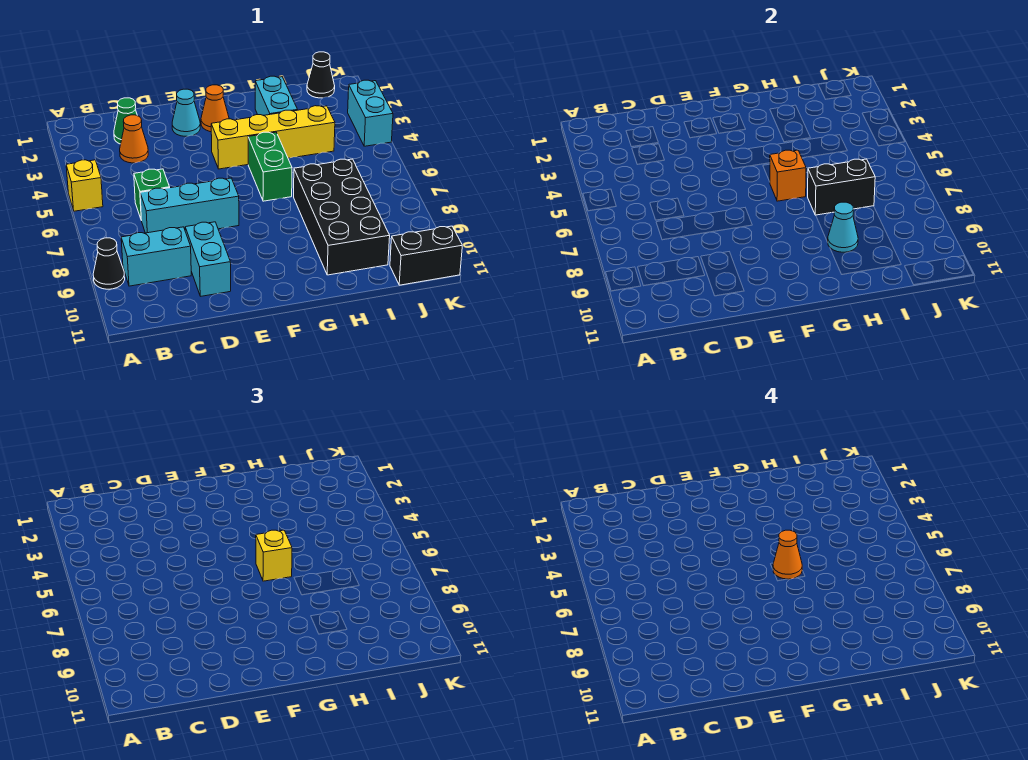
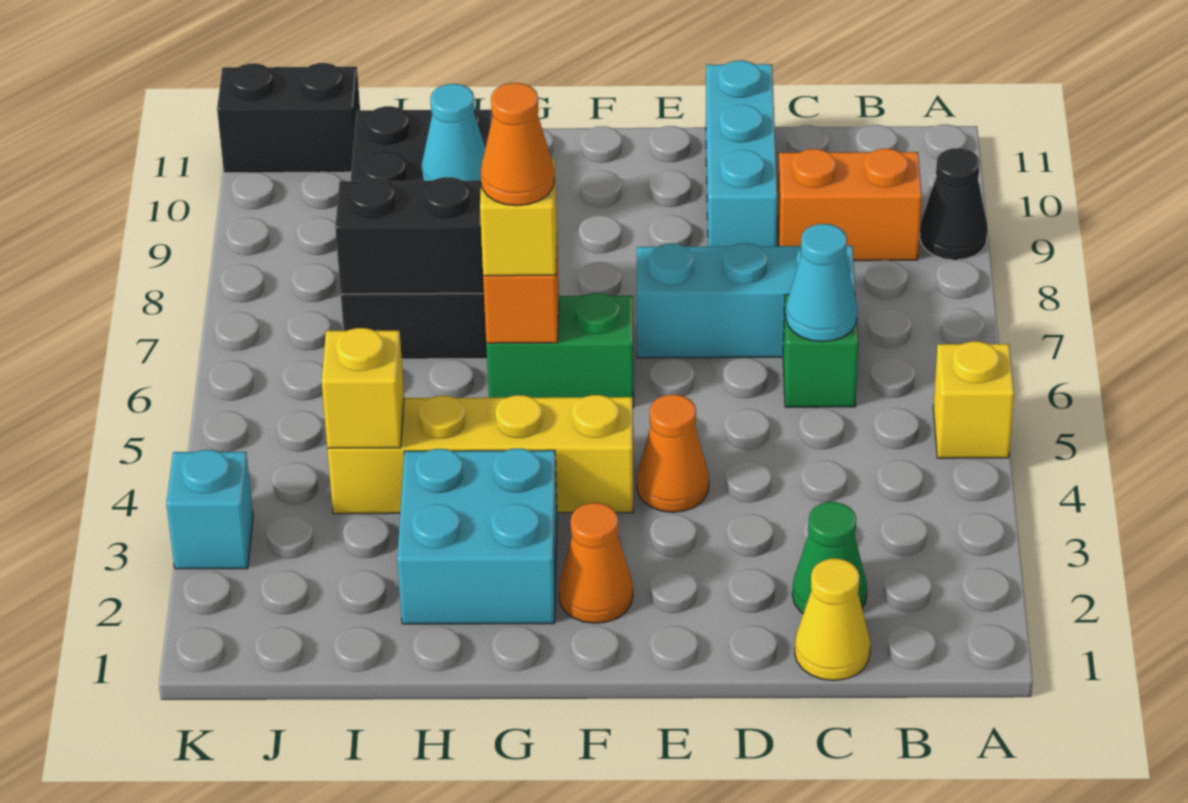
cyan brick B9:C9 level 1 -> orange brick B9:C9 level 1
none -> yellow cone C1 level 1
orange cone C3 level 1 -> orange cone E4 level 1
cyan brick D9:D10 level 1 -> cyan brick D9:D11 level 1
cyan cone E2 level 1 -> cyan cone C6 level 2
green brick G5:G6 level 1 -> green brick F6:G6 level 1
cyan brick H2:H3 level 1 -> cyan brick G2:H3 level 1
none -> yellow brick I4 level 2
black cone J1 level 1 -> none
cyan brick K3:K4 level 1 -> cyan brick K3 level 1

